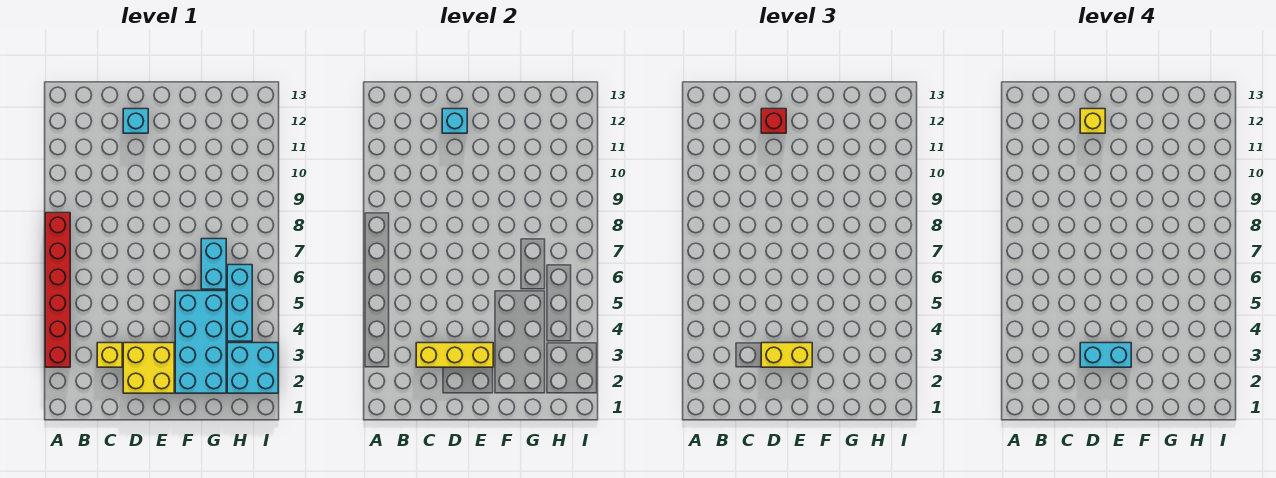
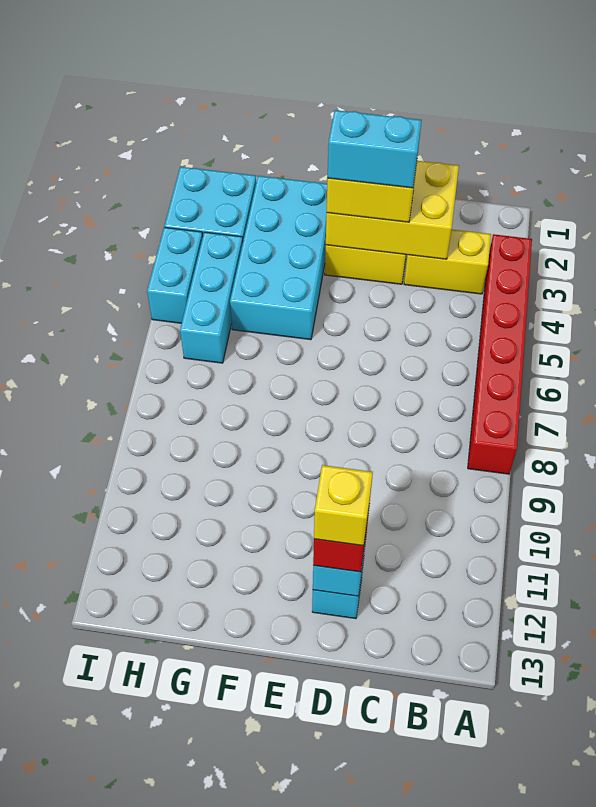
yellow brick C3 level 1 -> yellow brick B3:C3 level 1
yellow brick C3:E3 level 2 -> yellow brick C2:E3 level 2
cyan brick G6:G7 level 1 -> cyan brick I4:I5 level 1

